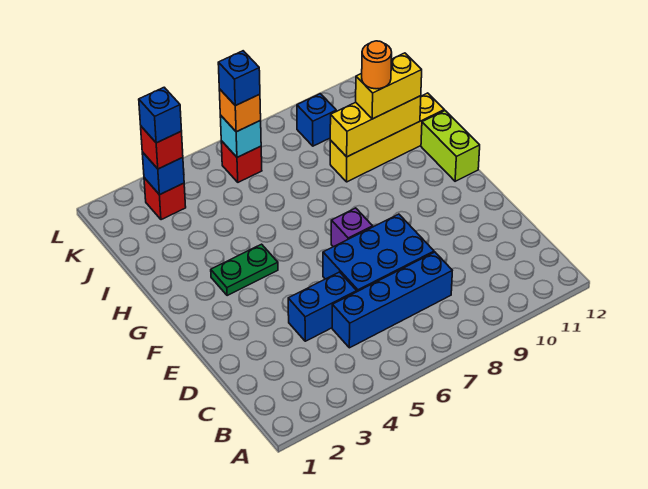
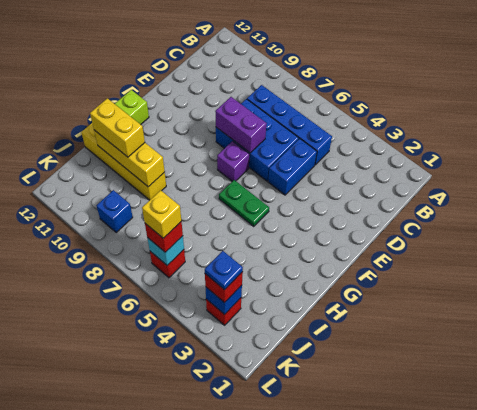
blue brick D4:D5 level 1 -> blue brick D5:E5 level 1
none -> purple brick E7:E8 level 2
green plate G3:G4 level 1 -> green plate G5:G6 level 1
orange round brick I10 level 4 -> none
blue brick K3 level 4 -> blue plate K3 level 4
orange brick K6 level 3 -> red brick K6 level 3
blue brick K6 level 4 -> yellow brick K6 level 4

